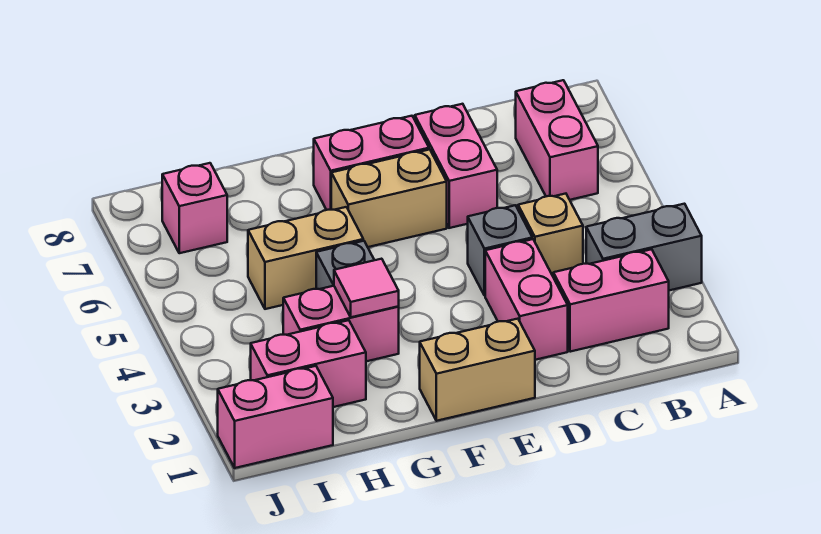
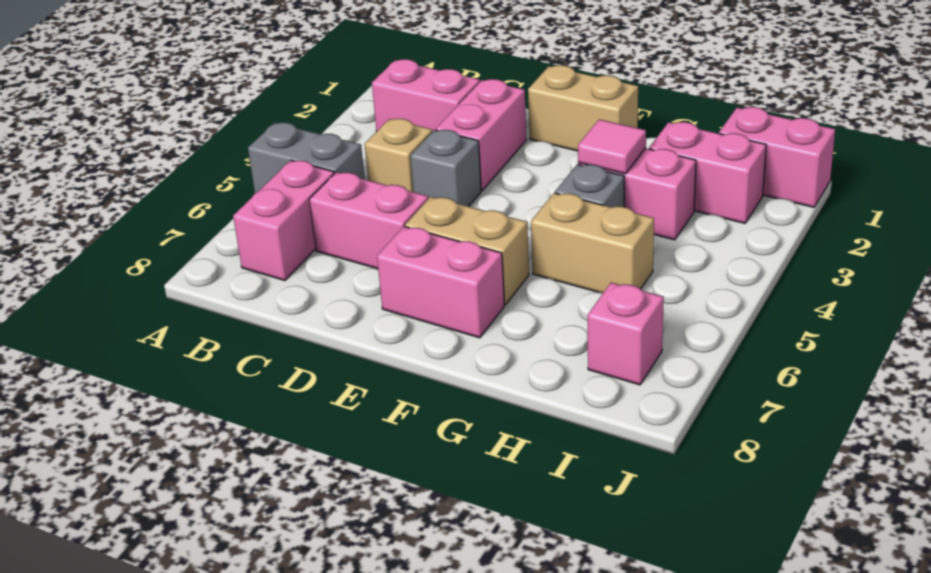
grey brick A3:B3 level 1 -> grey brick A5:B5 level 1
pink brick D6:D7 level 1 -> pink brick C6:D6 level 1

